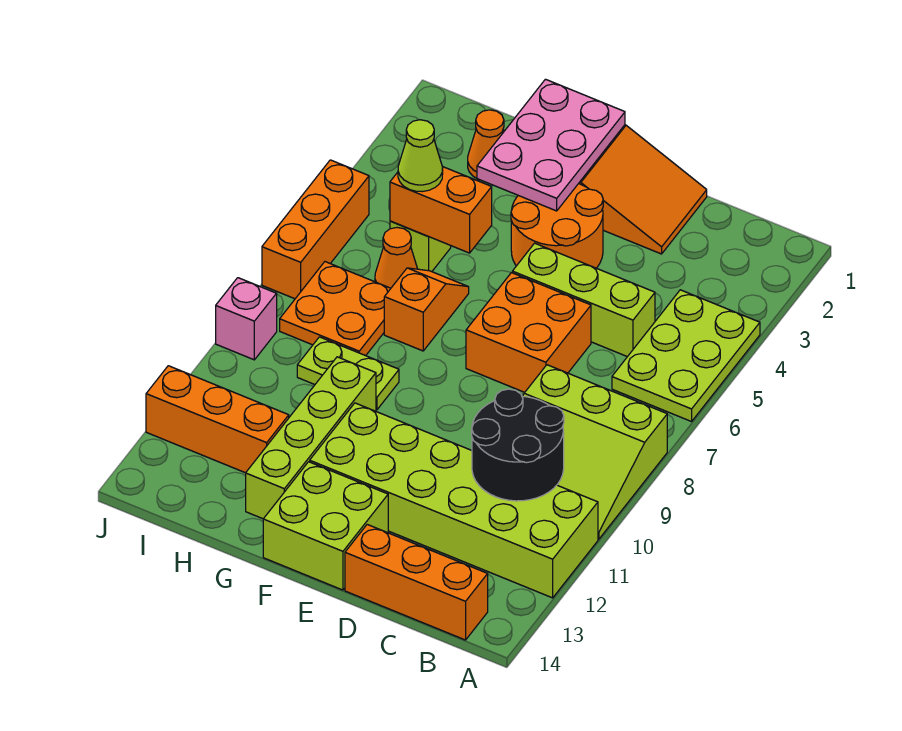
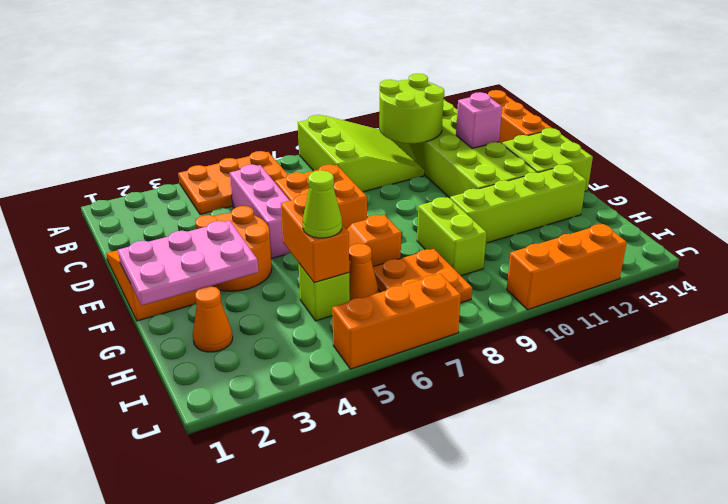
lime plate A4:B6 level 1 -> orange plate A4:B6 level 1
black round brick B10:C11 level 2 -> lime round brick B10:C11 level 2
lime brick C5:E5 level 1 -> pink brick C5:E5 level 1
lime plate G9:H9 level 1 -> lime brick G9:H9 level 1
orange brick H12:J12 level 1 -> orange brick J10:J12 level 1
pink brick J9 level 1 -> pink brick D12 level 2

